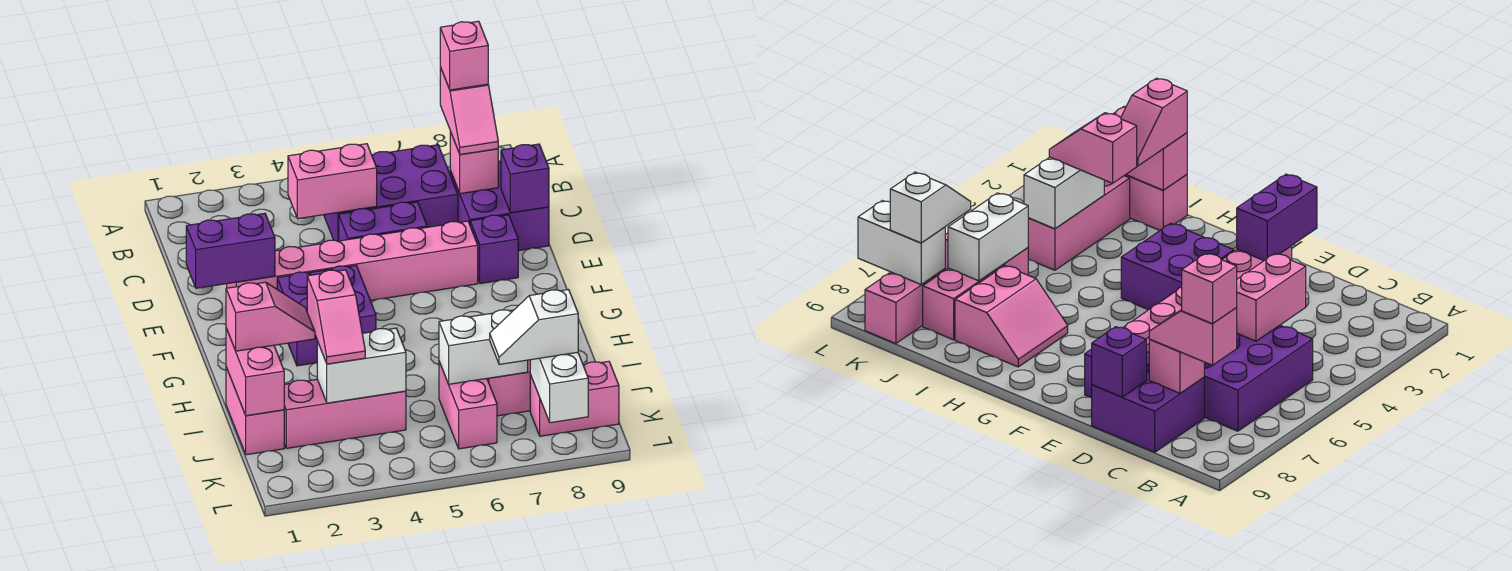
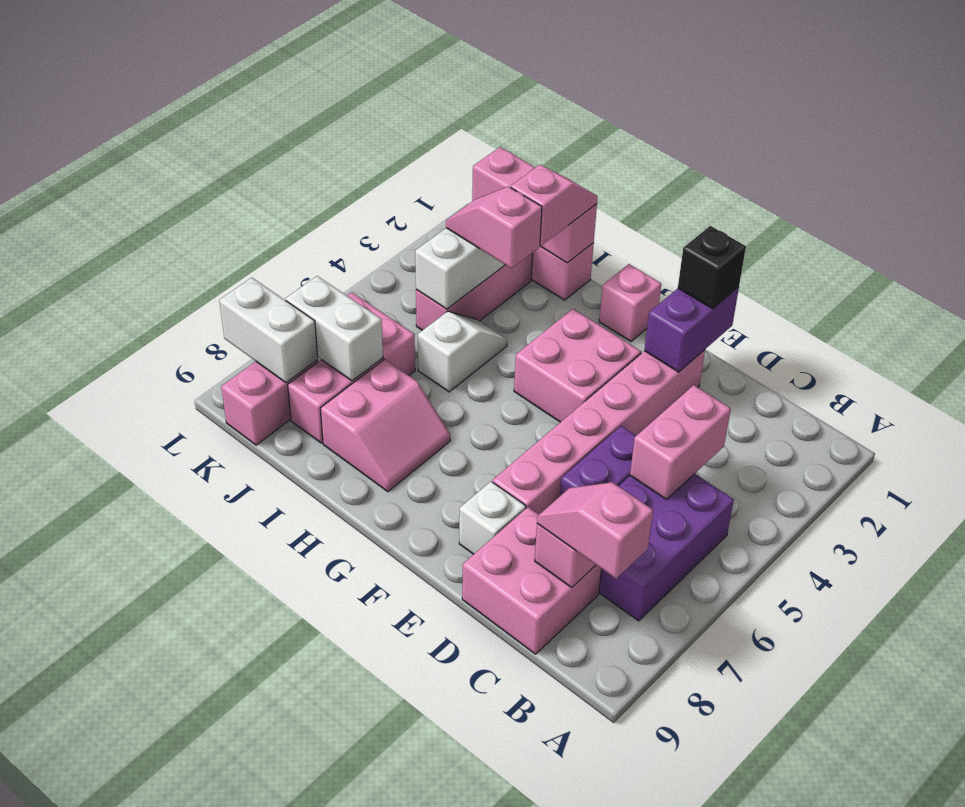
pink brick B8 level 4 -> pink brick G1 level 1
purple brick C8:D9 level 1 -> pink brick C8:D9 level 1
purple brick D9 level 2 -> none
none -> black brick E1 level 3
purple brick E8 level 1 -> white brick E8 level 1
purple brick F3:G4 level 1 -> pink brick F3:G4 level 1
pink brick I1:J1 level 2 -> pink brick I1:K1 level 2
pink slope I1:I2 level 3 top 1 -> pink slope I1:I2 level 3 top 2
white brick J6:J7 level 2 -> white brick J7:K7 level 2
white slope K7:K8 level 3 top 8 -> white slope I4:I5 level 1 top 5

